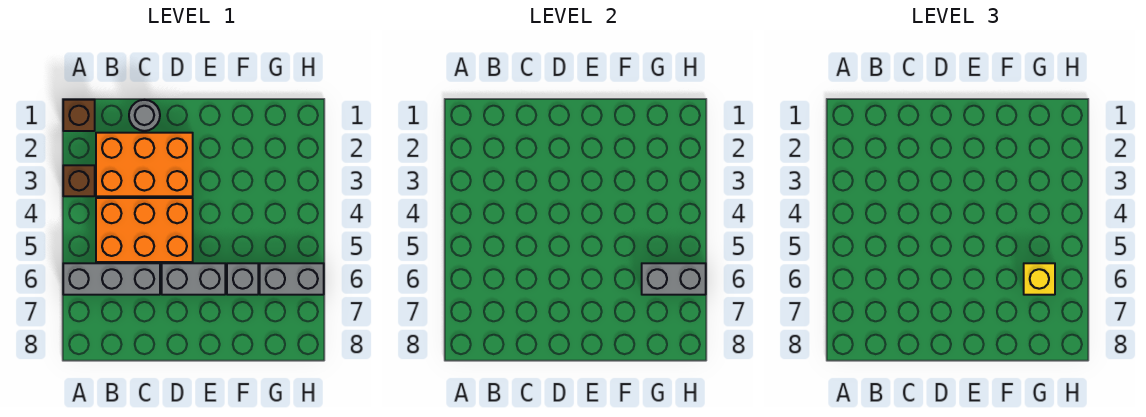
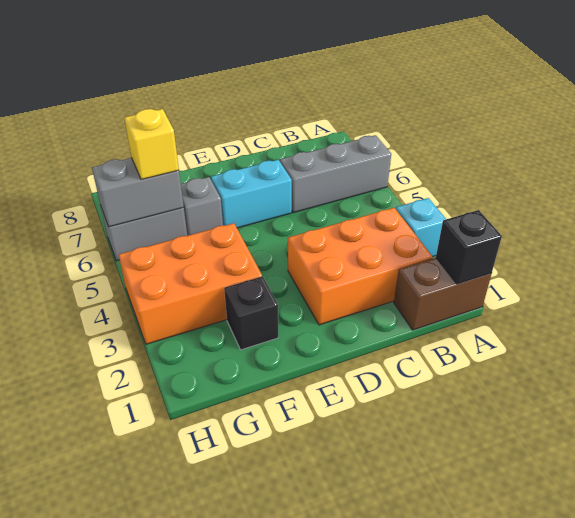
brown brick A1 level 1 -> brown brick A1:B1 level 1
none -> black brick A1 level 2
brown brick A3 level 1 -> cyan brick A3 level 1
orange brick B4:D5 level 1 -> orange brick F3:H4 level 1
grey round brick C1 level 1 -> none
grey brick D6:E6 level 1 -> cyan brick D6:E6 level 1
none -> black brick F2 level 1

